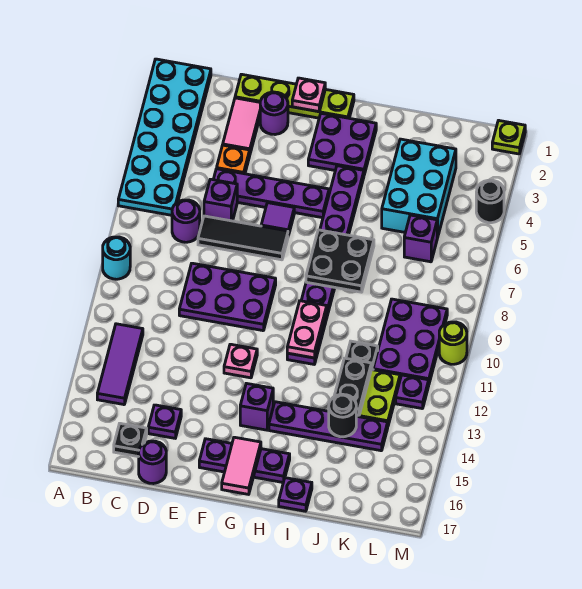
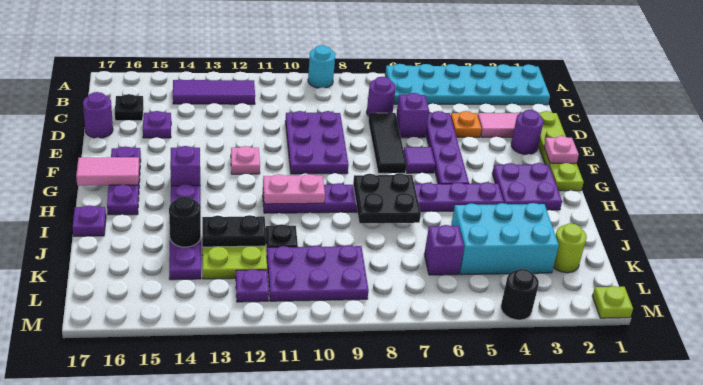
lime round brick M10 level 1 -> lime round brick K2 level 1

